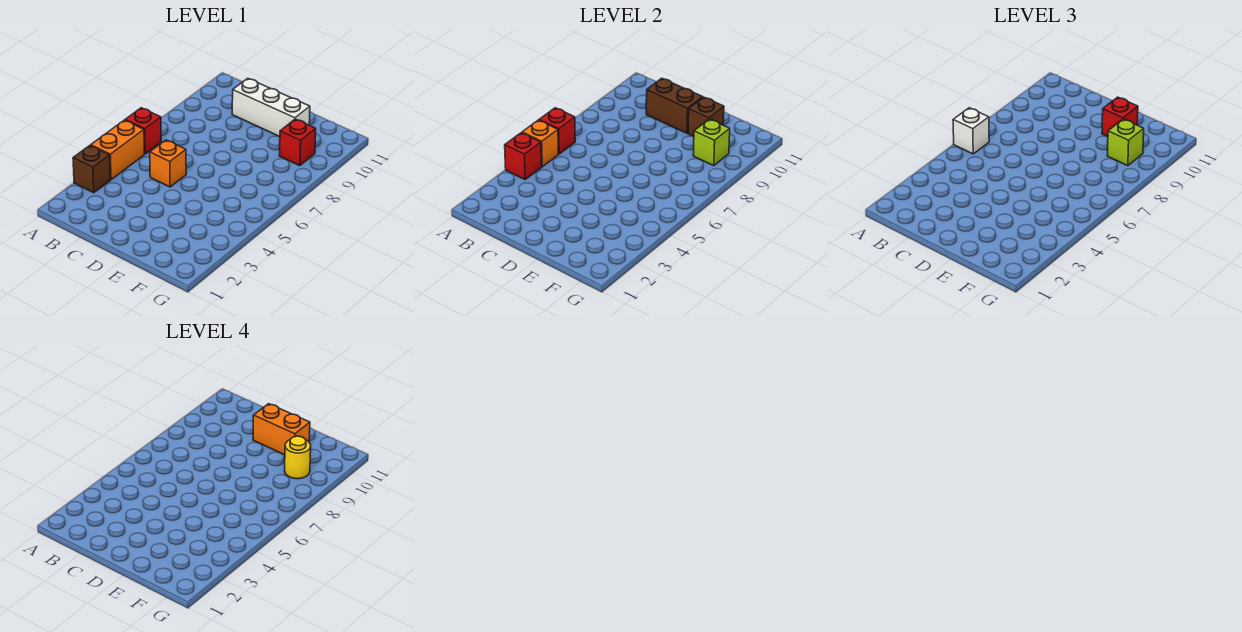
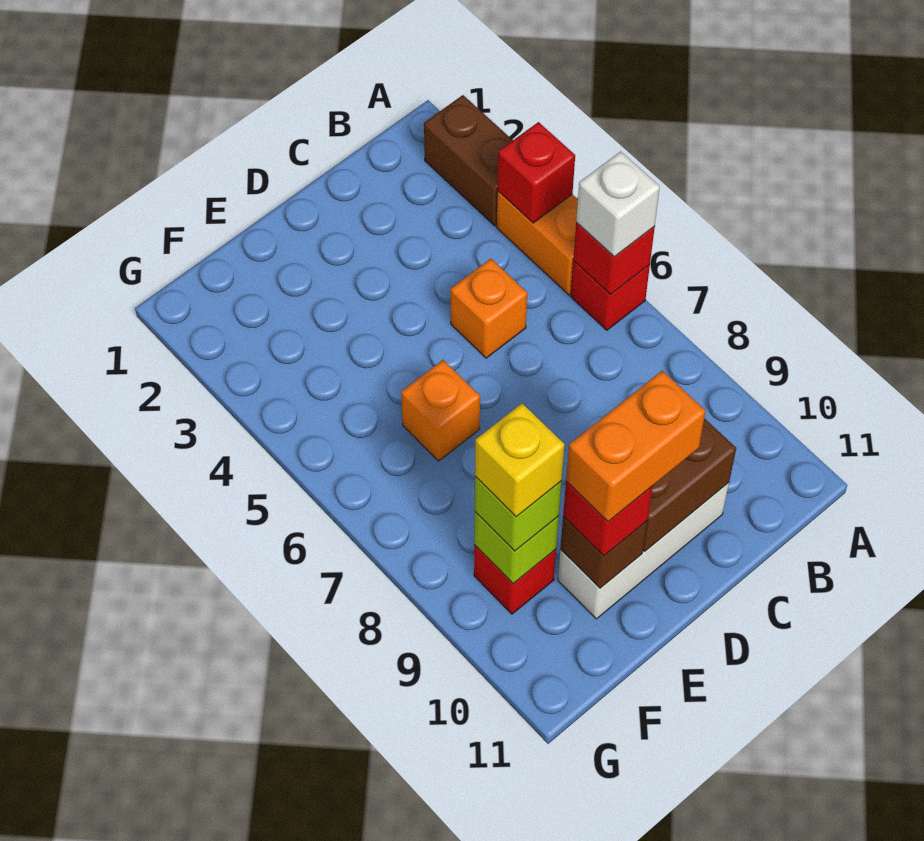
brown brick A3 level 1 -> brown brick A2:A3 level 1
orange brick A5 level 2 -> orange brick E6 level 1
yellow round brick F9 level 4 -> yellow brick F9 level 4

